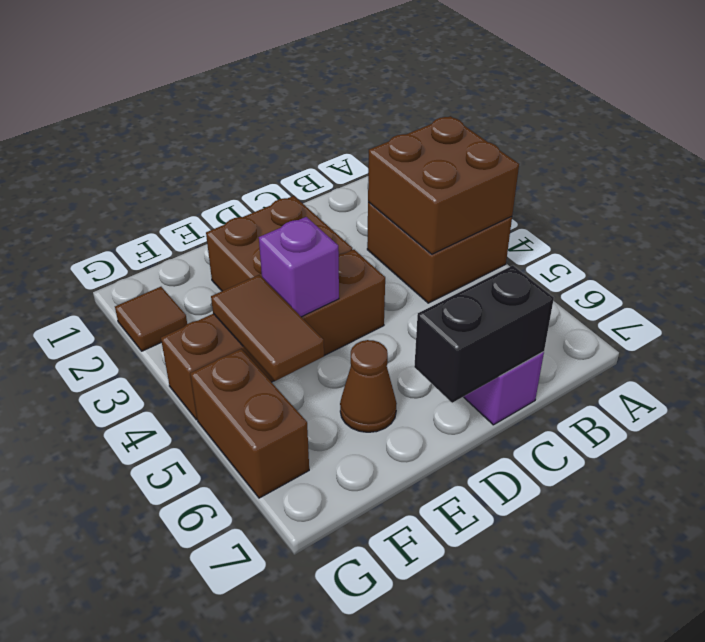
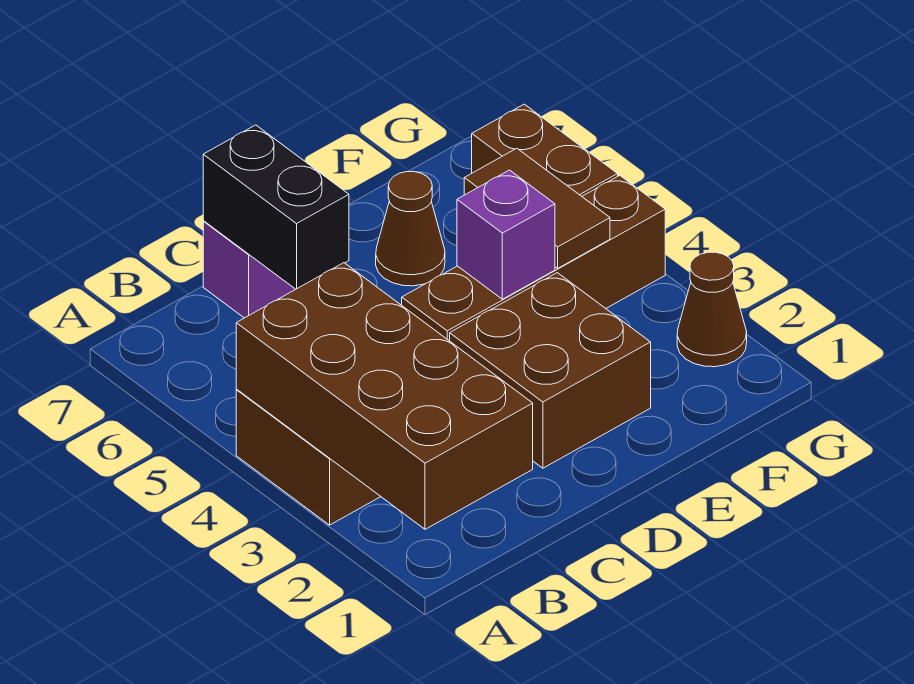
brown brick A3:B4 level 2 -> brown brick A1:B4 level 2
black brick C7:D7 level 2 -> black brick C6:C7 level 2
brown tile G2 level 1 -> brown cone G2 level 1

